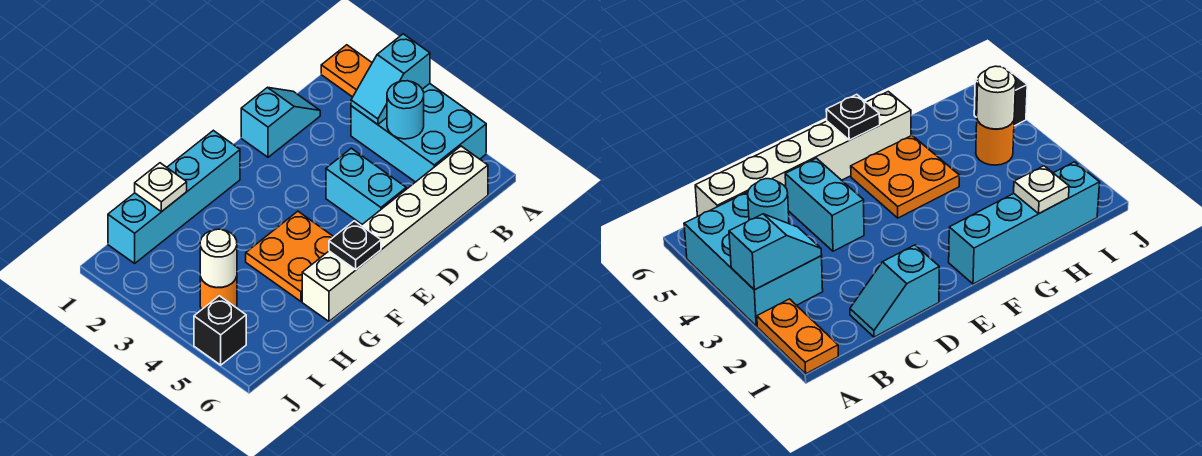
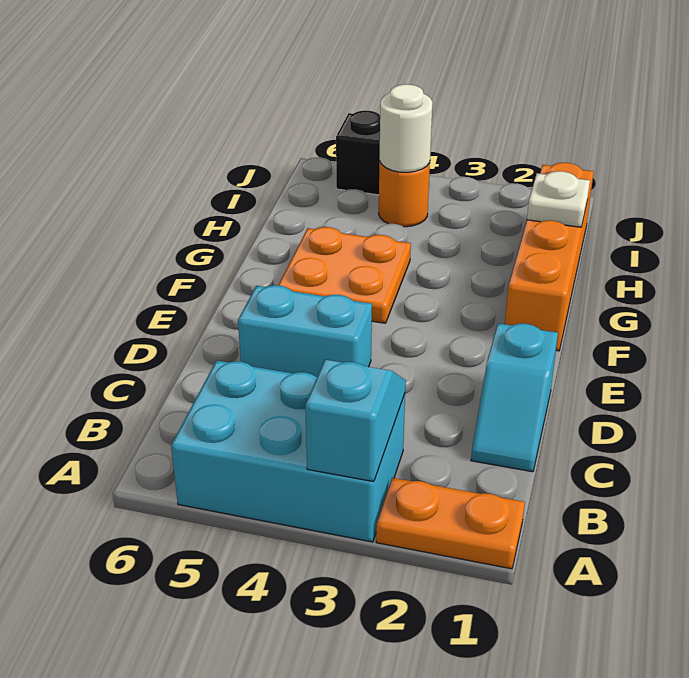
cyan round brick B4 level 2 -> none
white brick B6:G6 level 1 -> none
cyan brick F1:I1 level 1 -> orange brick F1:I1 level 1
black plate F6 level 2 -> none

